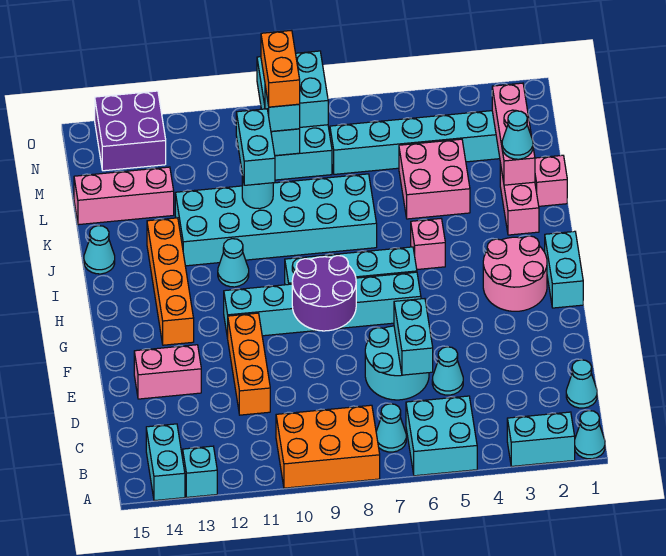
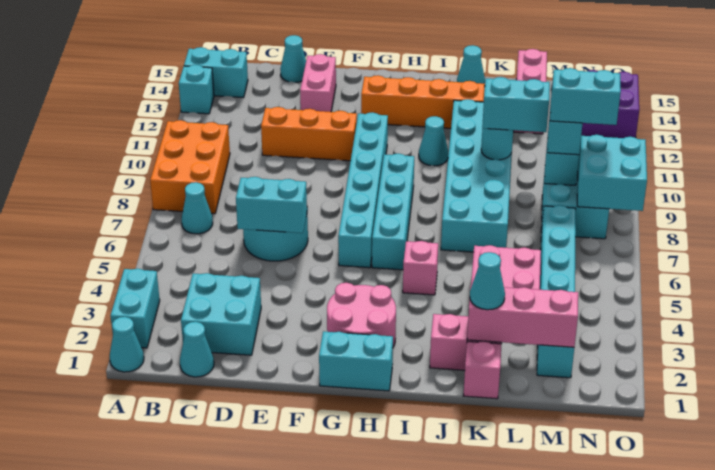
cyan brick A5:B6 level 1 -> cyan brick C2:D3 level 1
cyan cone D5 level 1 -> cyan cone D15 level 1
purple round brick F8:G9 level 2 -> none
orange brick M9:N9 level 4 -> cyan brick M9:N9 level 4

